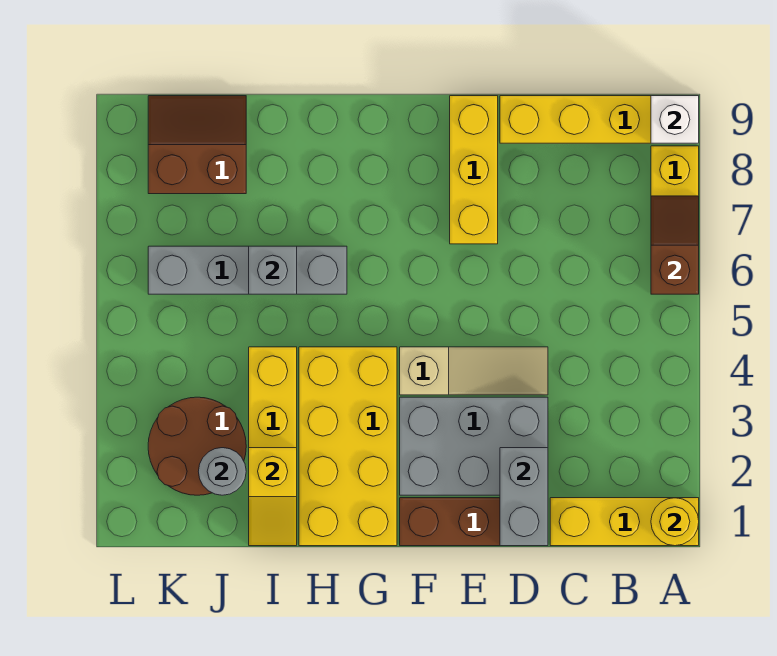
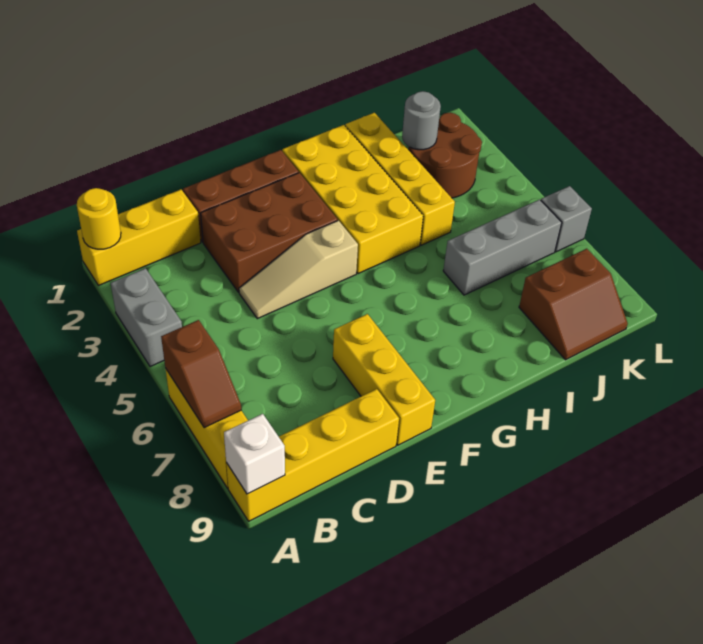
grey brick D1:D2 level 2 -> grey brick A3:A4 level 1
grey brick D2:F3 level 1 -> brown brick D2:F3 level 1
grey brick H6:K6 level 1 -> grey brick I6:K6 level 1
yellow slope I1:I2 level 2 top 2 -> none
grey brick I6 level 2 -> grey brick L6 level 1

